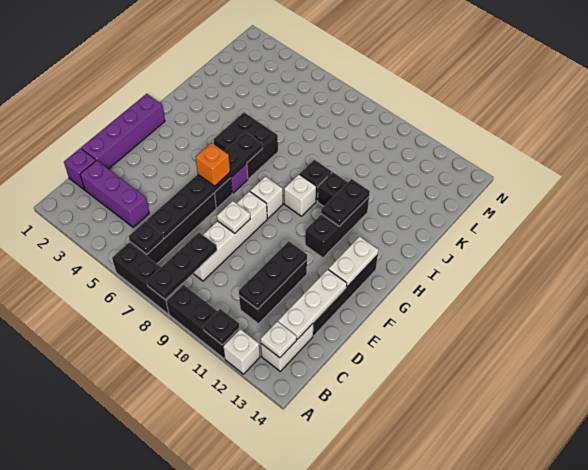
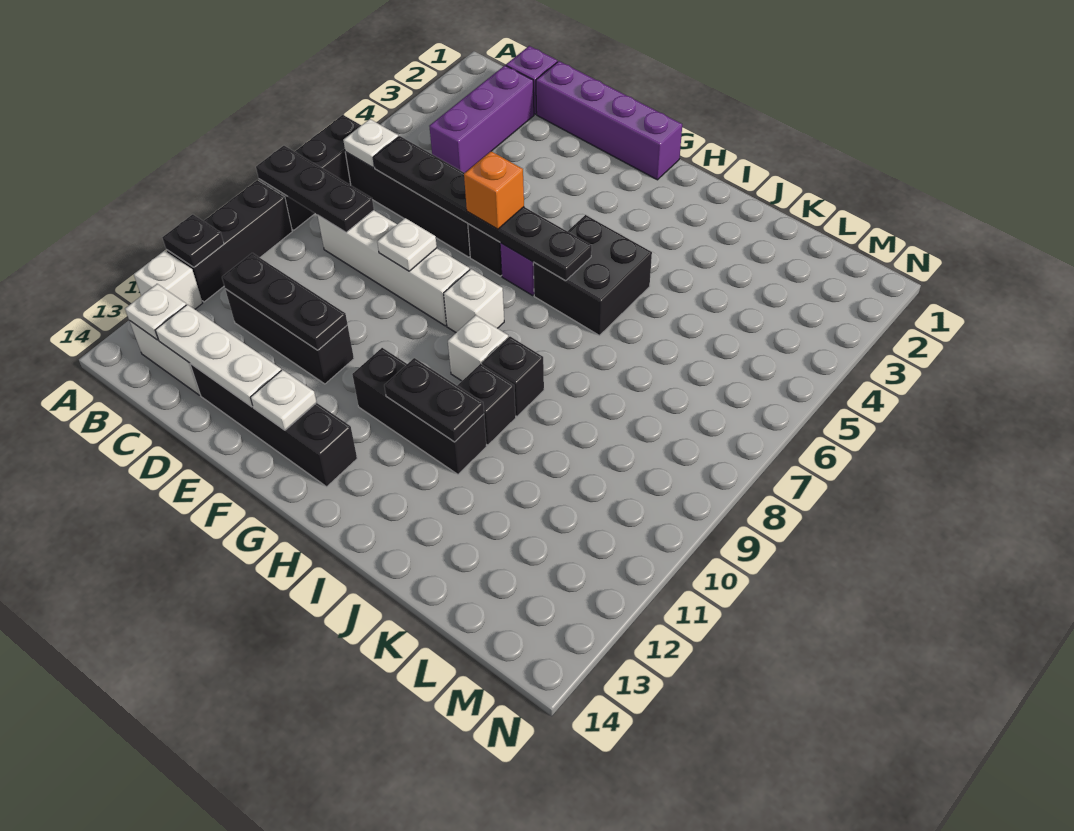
black plate B6 level 2 -> white plate B6 level 2
white plate F13:G13 level 2 -> white plate F13 level 2

